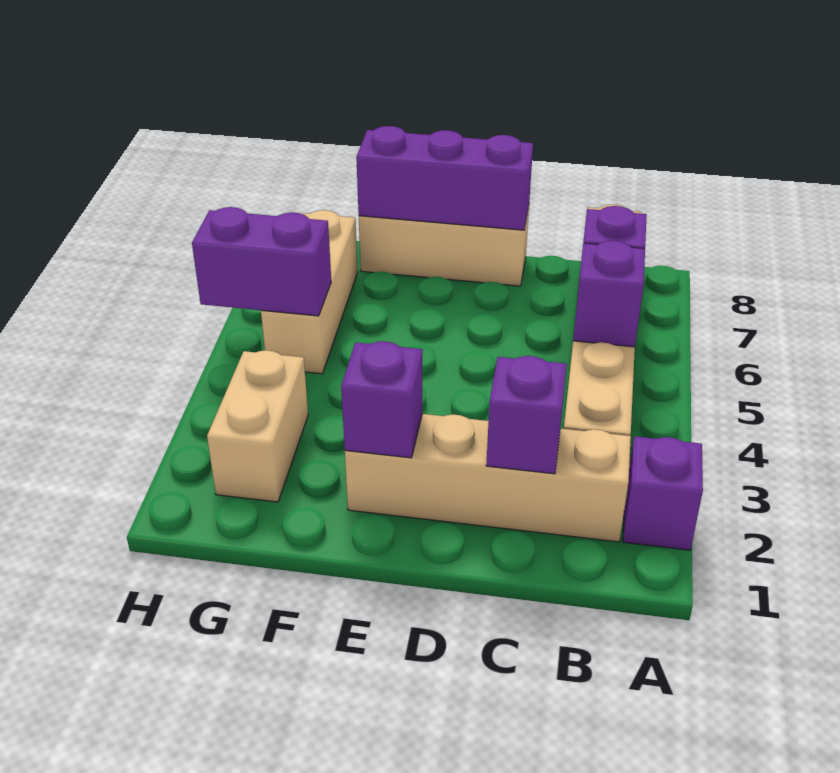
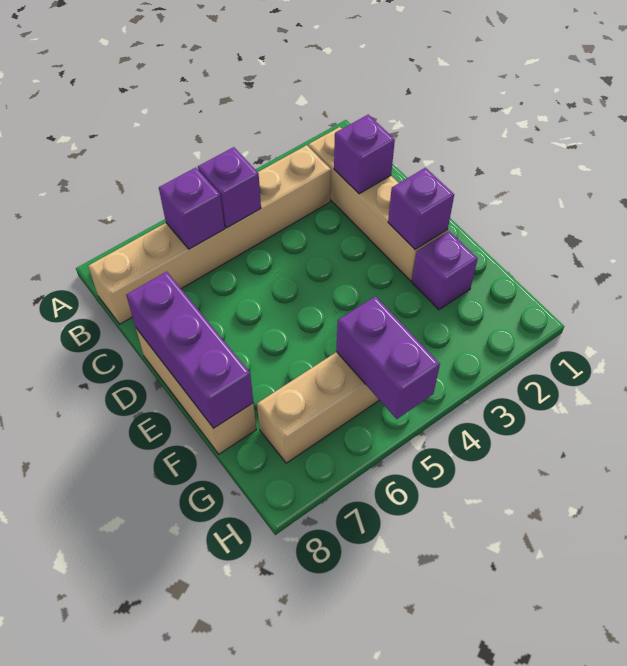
purple brick A2 level 1 -> purple brick F2 level 1
tan brick G2:G3 level 1 -> none

